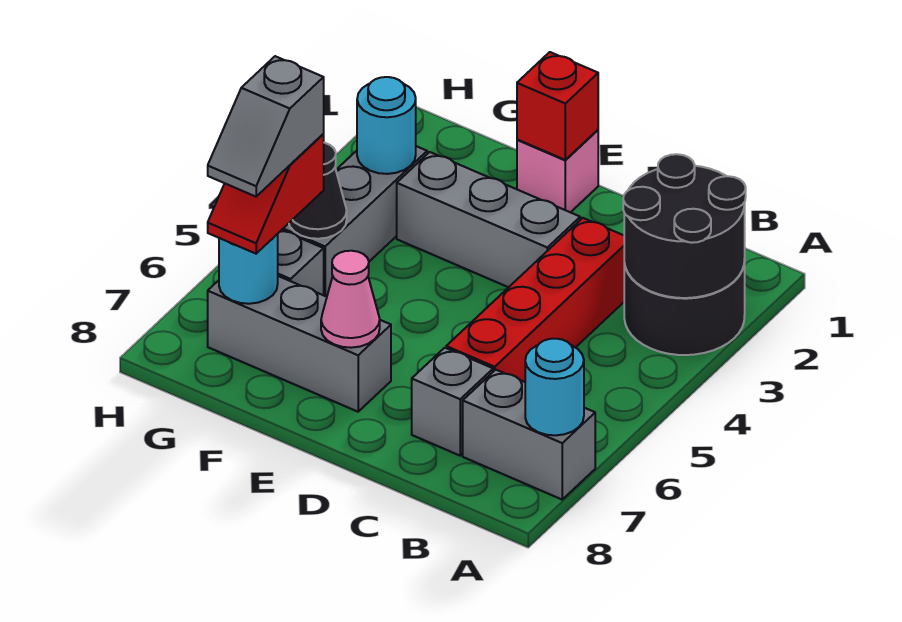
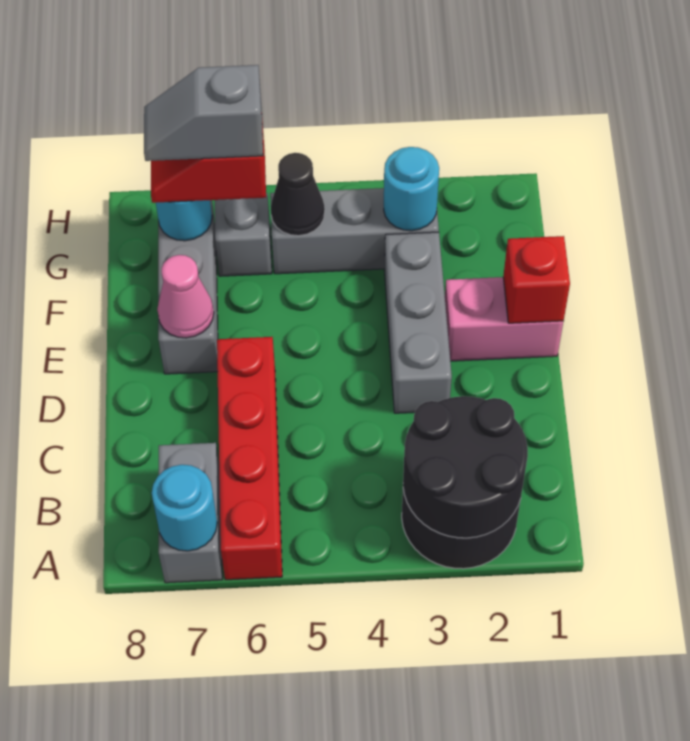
red brick C3:C6 level 1 -> red brick A6:D6 level 1
grey brick C7 level 1 -> none
pink brick E1 level 1 -> pink brick E1:E2 level 1

